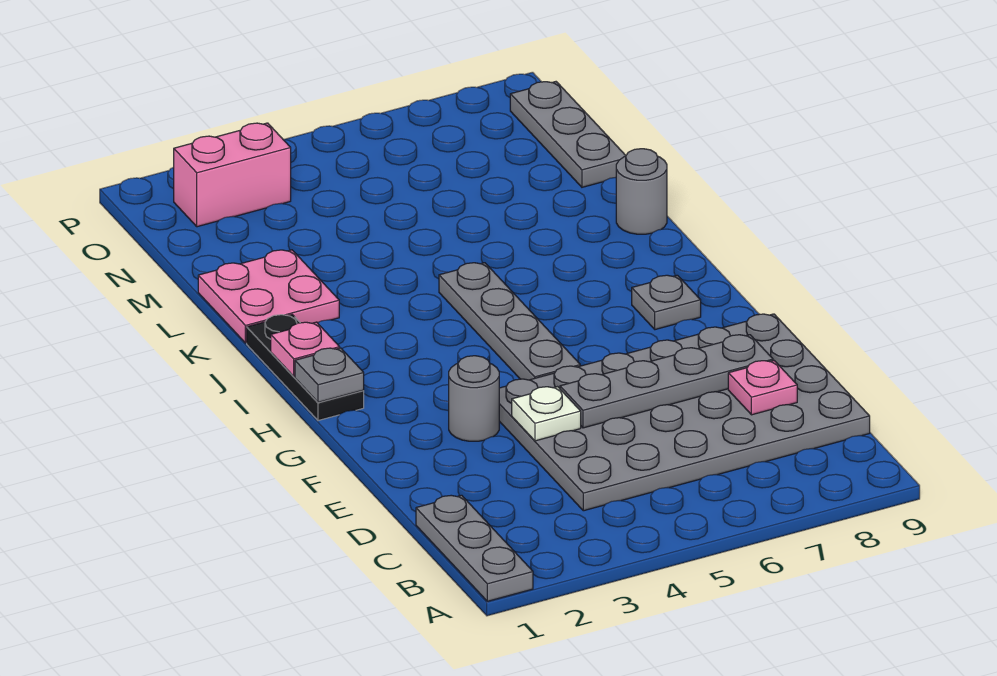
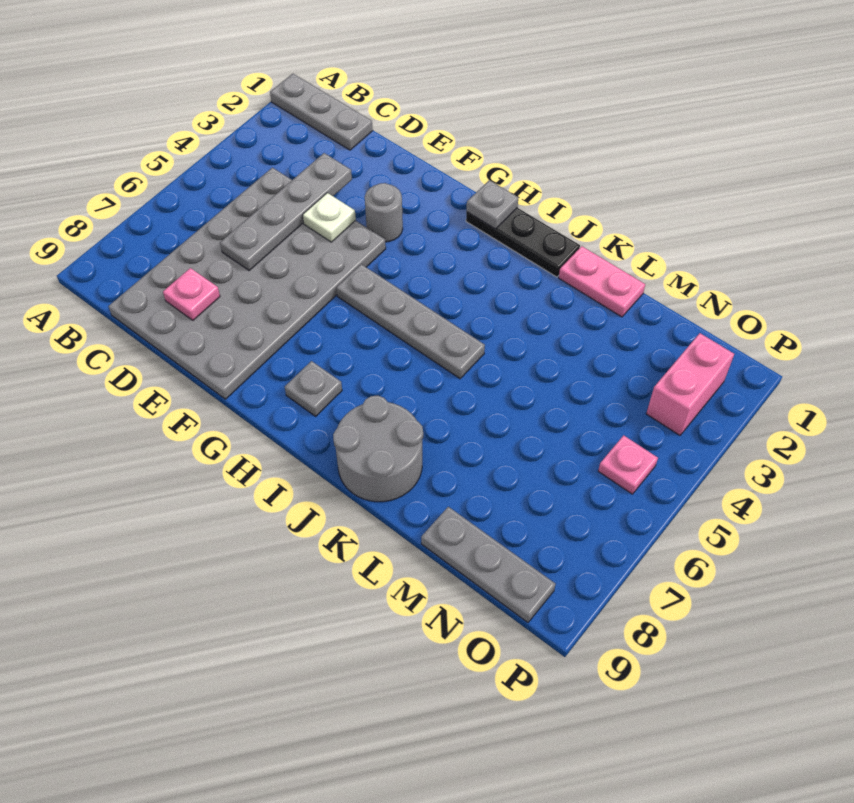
grey plate E5:E8 level 2 -> grey plate D3:D6 level 2
pink plate I1 level 2 -> pink plate O5 level 1
pink plate K1:L2 level 1 -> pink plate K1:L1 level 1
grey round brick K9 level 1 -> grey round brick J8:K9 level 1

